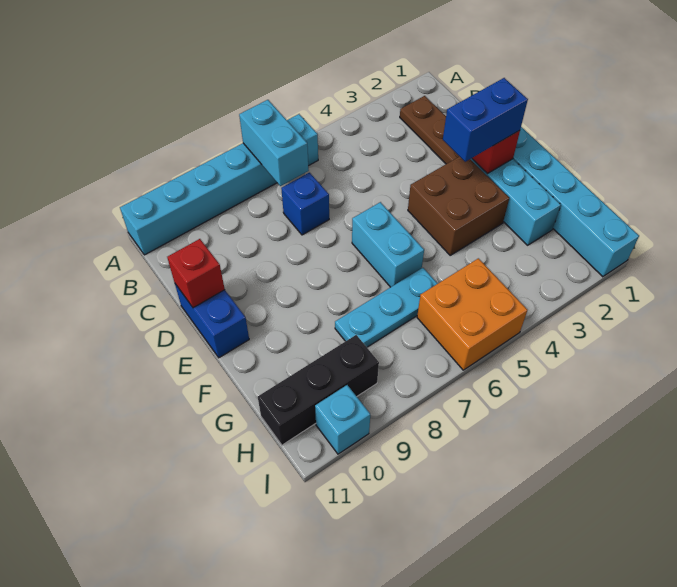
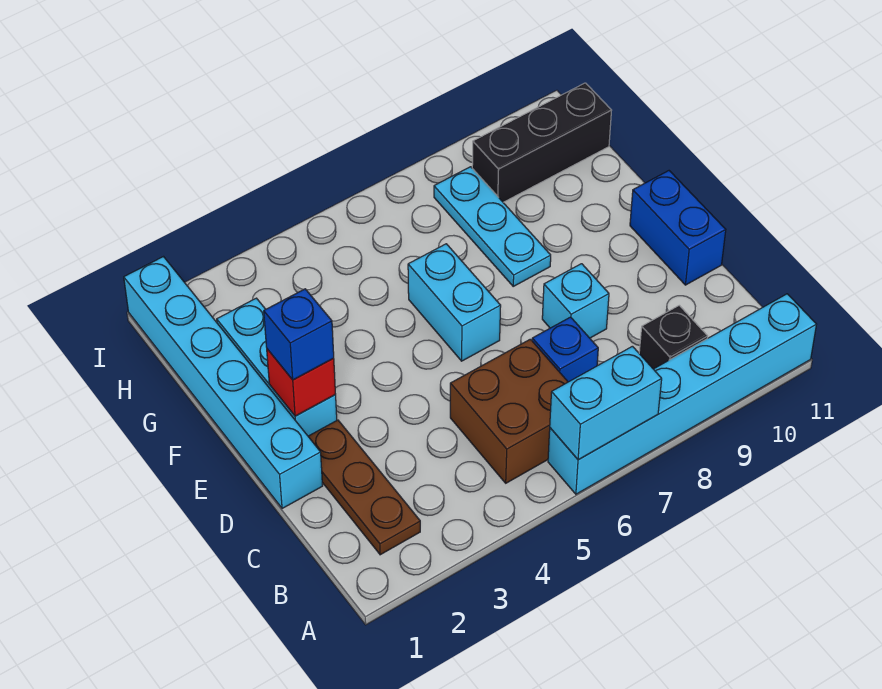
cyan brick A7:B7 level 2 -> cyan brick A6:A7 level 2
none -> black brick B9 level 1
red brick D11 level 2 -> none
blue brick E2:E3 level 3 -> blue brick E2 level 3
brown brick E3:F4 level 1 -> brown brick B5:C6 level 1
cyan plate G6:G8 level 1 -> cyan plate F8:H8 level 1
orange brick H5:I6 level 1 -> none
cyan brick I10 level 1 -> cyan brick D8 level 1

